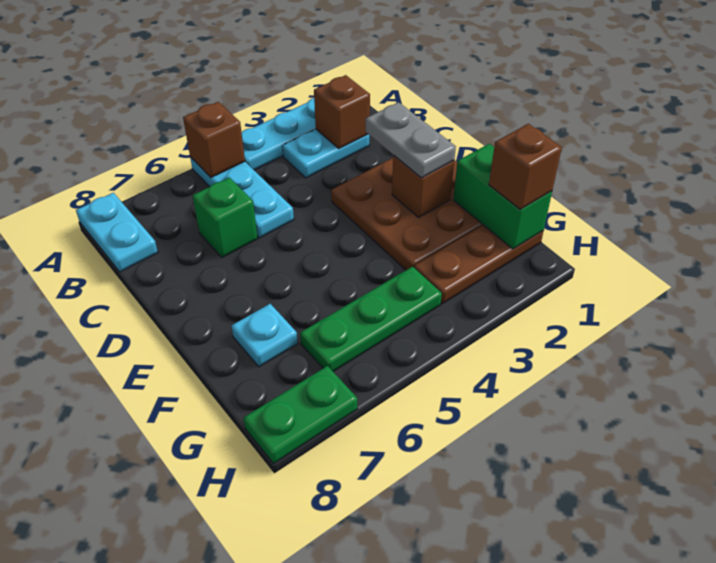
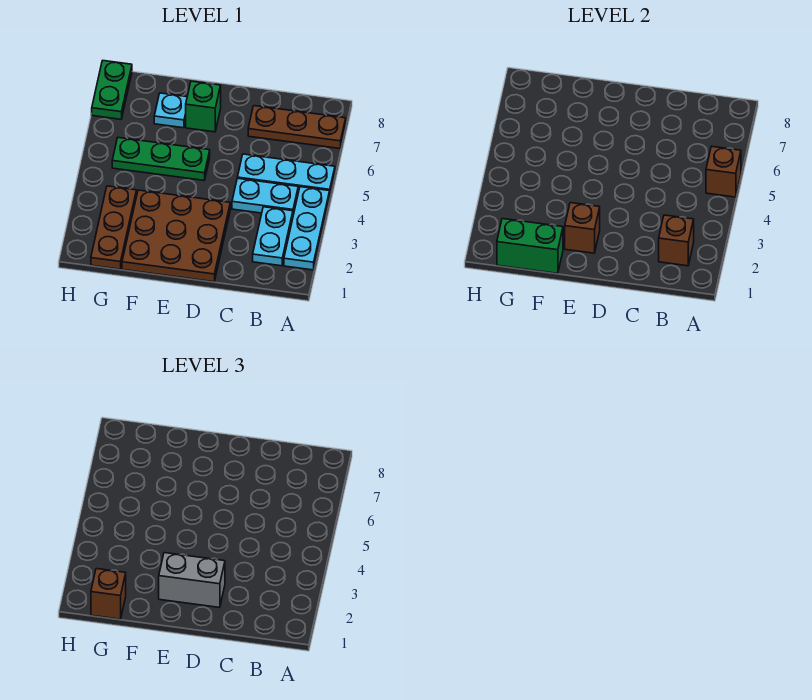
none -> brown plate A7:C7 level 1
cyan plate A8:B8 level 1 -> cyan plate B4:C4 level 1
green brick C6 level 1 -> green brick E7 level 1
grey plate D2:E2 level 3 -> grey brick D2:E2 level 3
green plate G4:G6 level 1 -> green plate E5:G5 level 1

